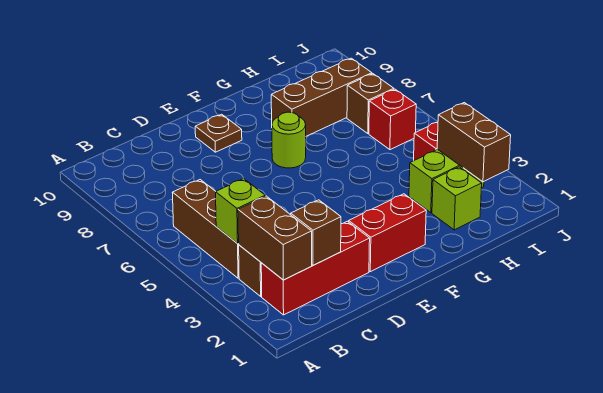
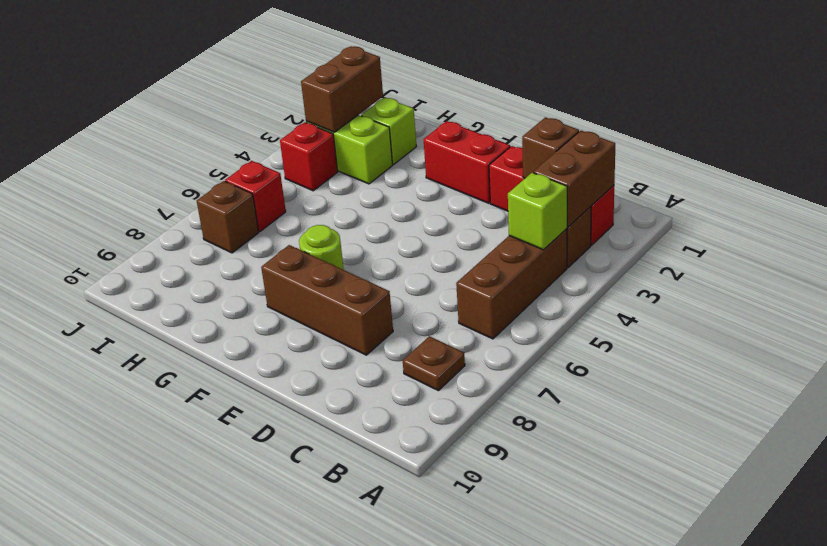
brown plate E9 level 1 -> brown plate B8 level 1
brown brick G8:I8 level 1 -> brown brick D8:F8 level 1

